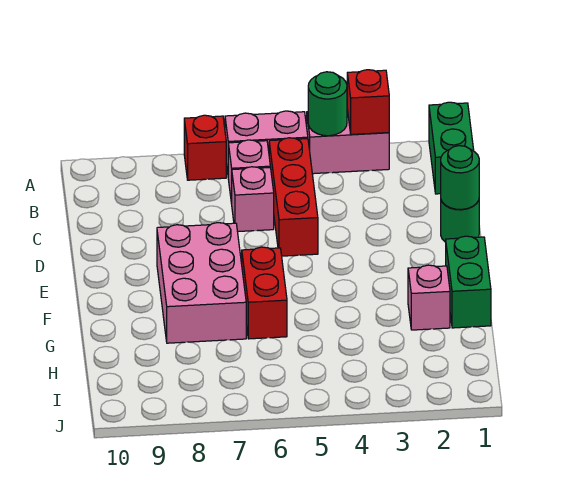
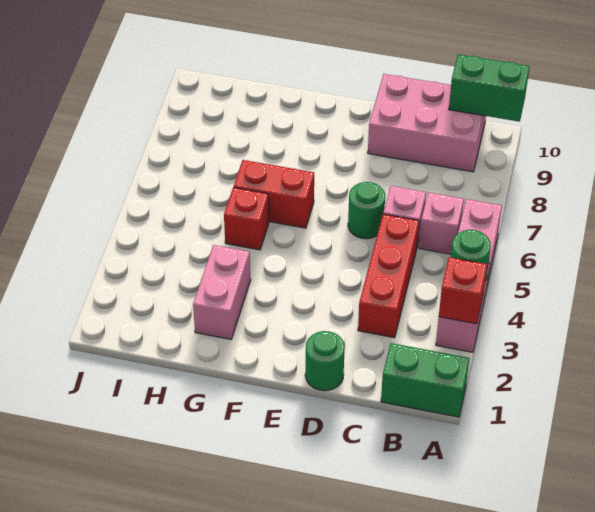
red brick A7 level 1 -> red brick G5 level 1
red brick B5:D5 level 1 -> red brick C3:C5 level 1
green round brick D1 level 2 -> green round brick D6 level 1
pink brick E7:G8 level 1 -> pink brick B9:D10 level 1
green brick F1:G1 level 1 -> green brick A10:B10 level 2
pink brick G2 level 1 -> pink brick G2:G3 level 1

